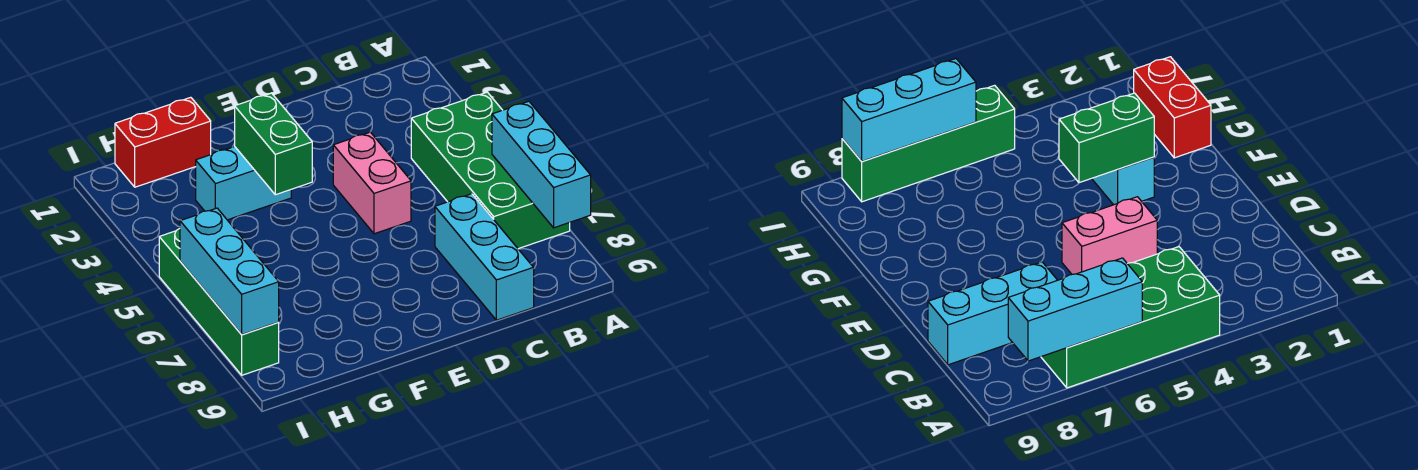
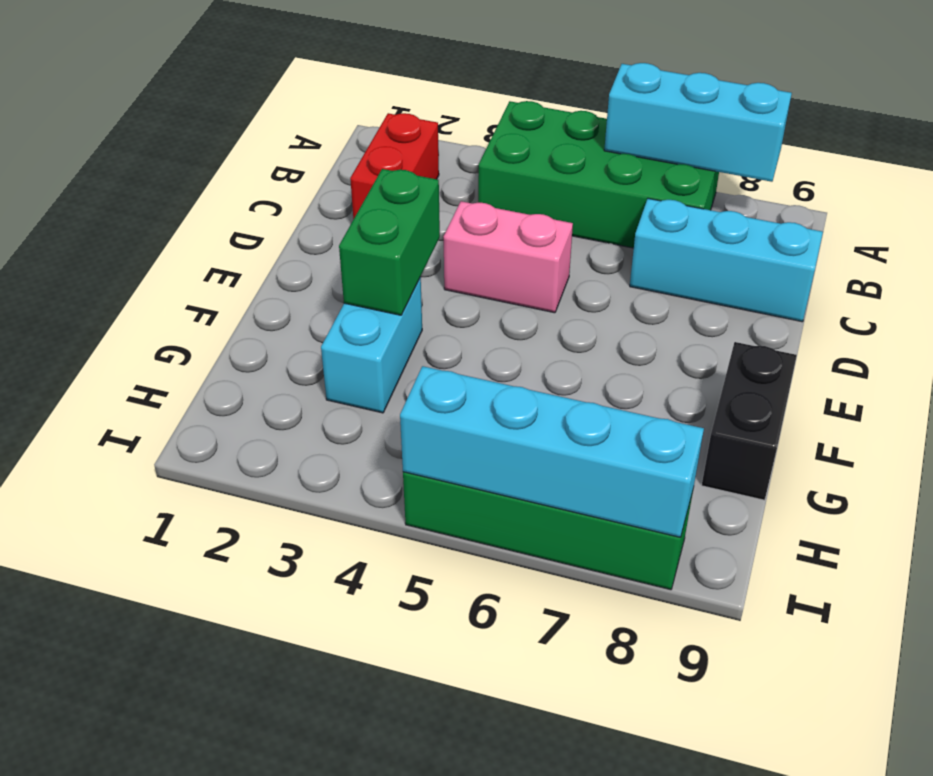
green brick F3:F4 level 2 -> green brick E3:F3 level 2
none -> black brick F9:G9 level 1
red brick G1:H1 level 1 -> red brick B2:C2 level 1
cyan brick I6:I8 level 2 -> cyan brick I5:I8 level 2

